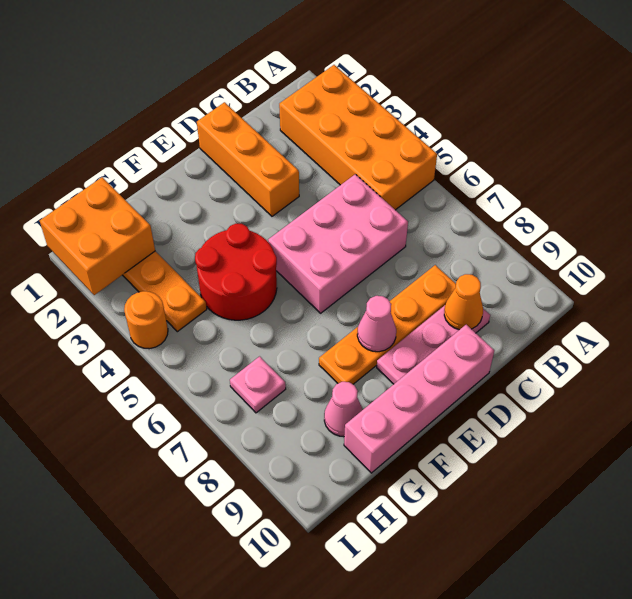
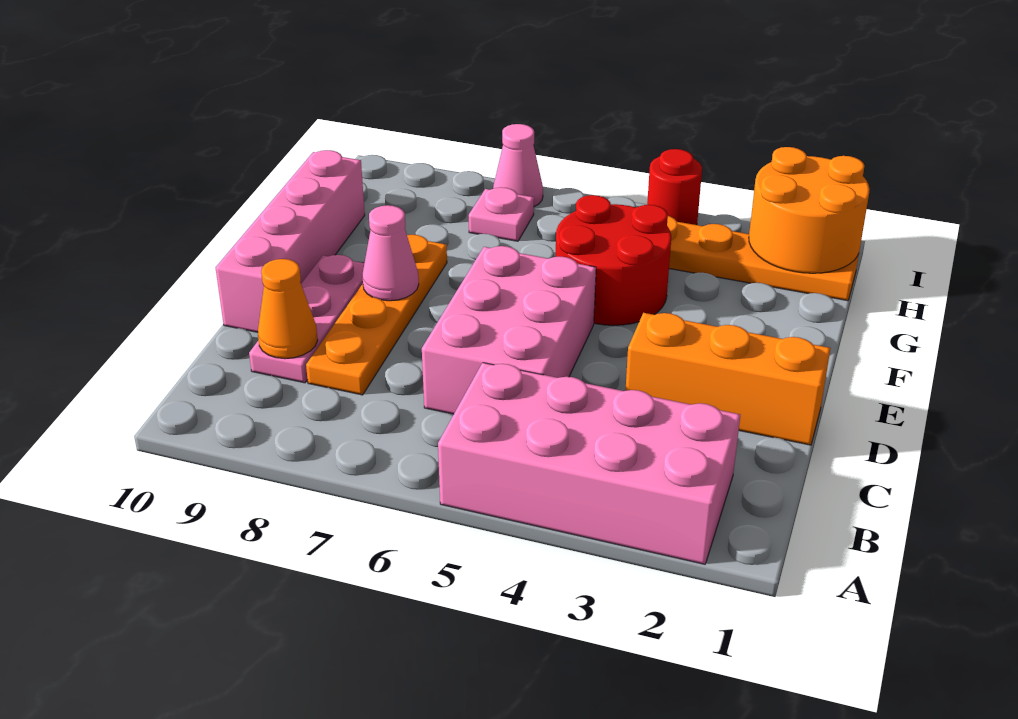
orange brick A2:B5 level 1 -> pink brick A2:B5 level 1
pink cone G9 level 1 -> pink cone I7 level 1
orange brick H1:I2 level 2 -> orange round brick H1:I2 level 2
orange round brick I4 level 1 -> red round brick I4 level 1

